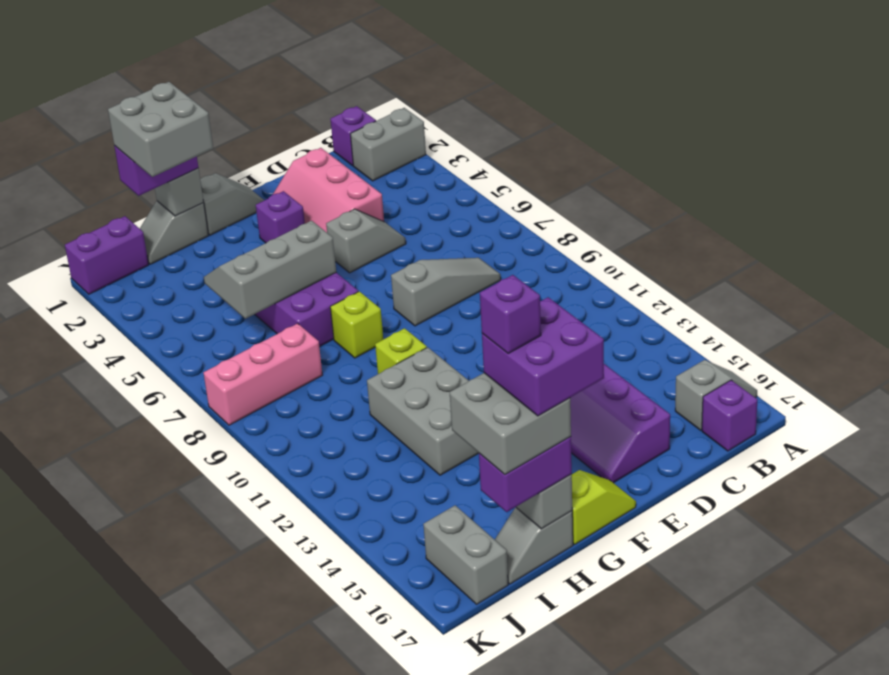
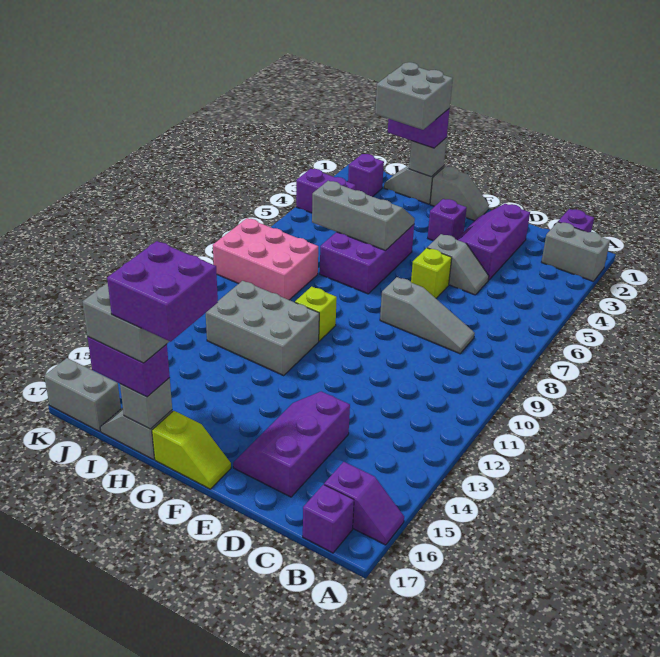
grey slope A16:B16 level 1 top B -> purple slope A16:B16 level 1 top B
pink slope D2:E4 level 1 top D -> purple slope D2:E4 level 1 top D
lime brick G8 level 1 -> lime brick E6 level 1
grey brick G11:H13 level 1 -> grey brick G11:I12 level 1
purple brick H16 level 6 -> purple brick J2 level 1
pink brick I8:K8 level 1 -> pink brick I8:K9 level 1
purple brick J1:K1 level 1 -> purple brick J4:K4 level 1
grey brick J16:J17 level 1 -> grey brick J17:K17 level 1

